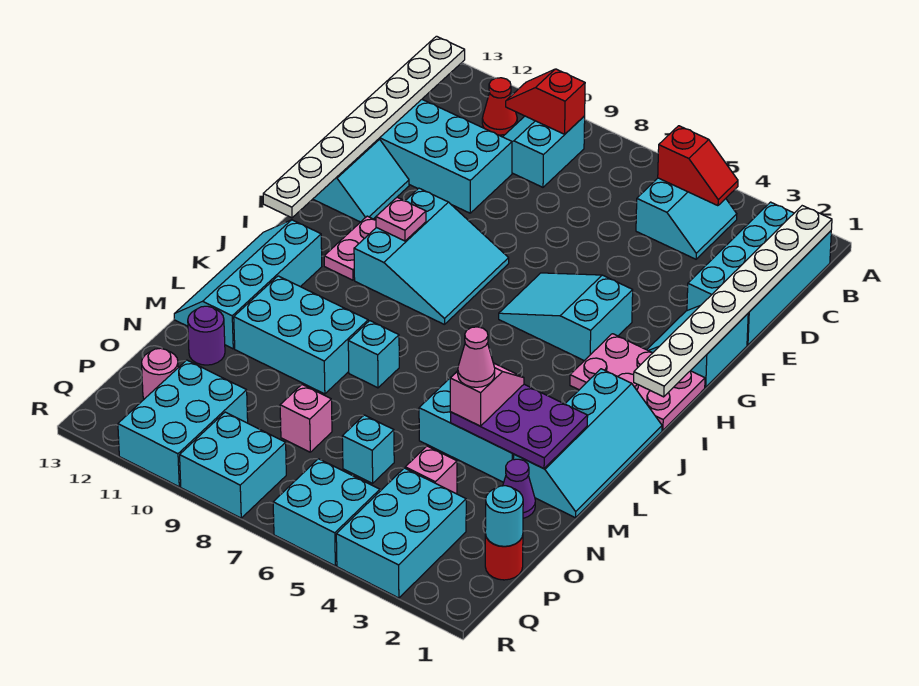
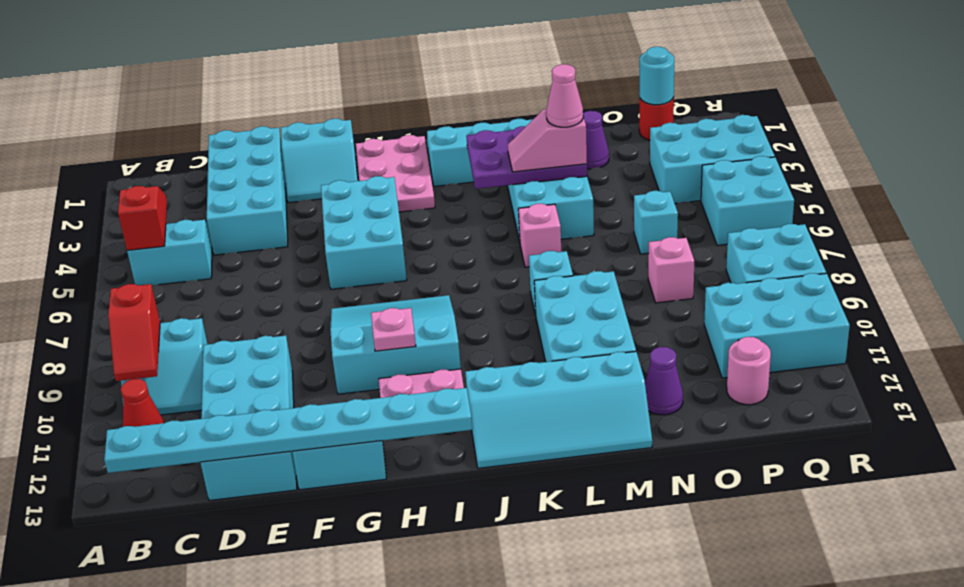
cyan brick B1:E2 level 1 -> cyan brick D1:E4 level 1
white plate B1:I1 level 2 -> none
white plate B13:I13 level 2 -> cyan plate B13:I13 level 2
cyan slope G4:H6 level 1 top 4 -> cyan brick G4:H6 level 1
purple plate L2:M4 level 2 -> purple plate K3:M4 level 2
purple round brick N12 level 1 -> purple cone N12 level 1
pink brick O4 level 1 -> pink brick L6 level 1

